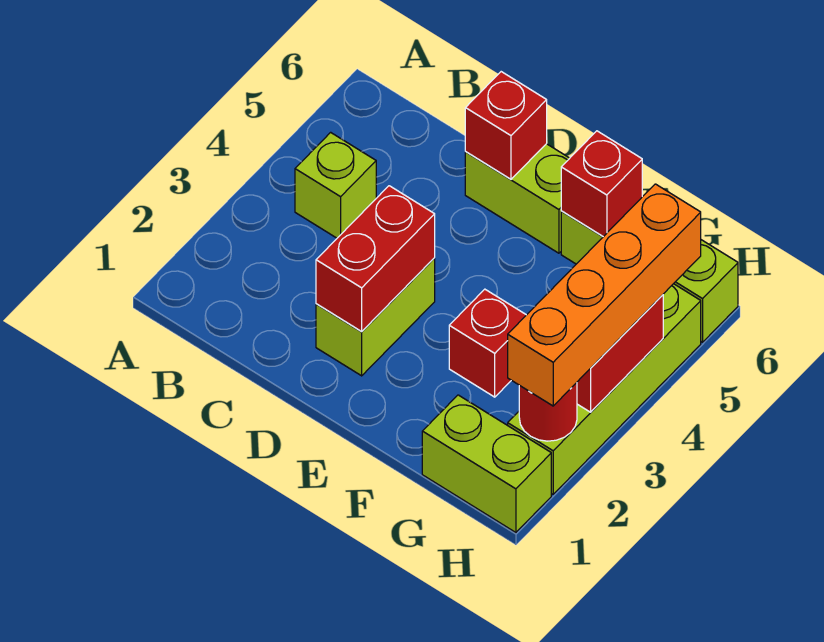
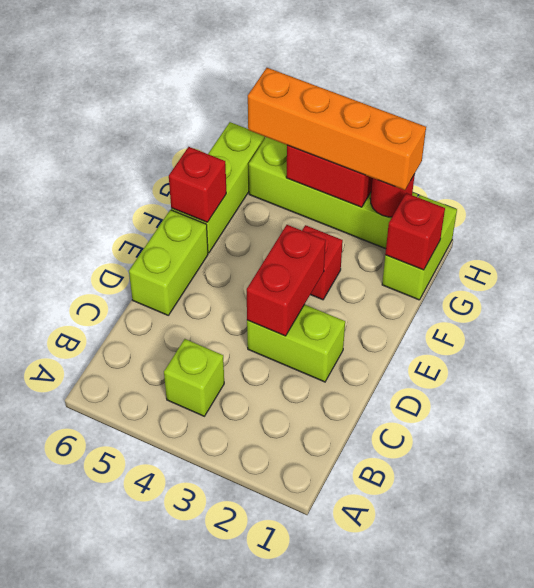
red brick D2:D3 level 2 -> red brick D3:E3 level 2
red brick D6 level 2 -> red brick G1 level 2

